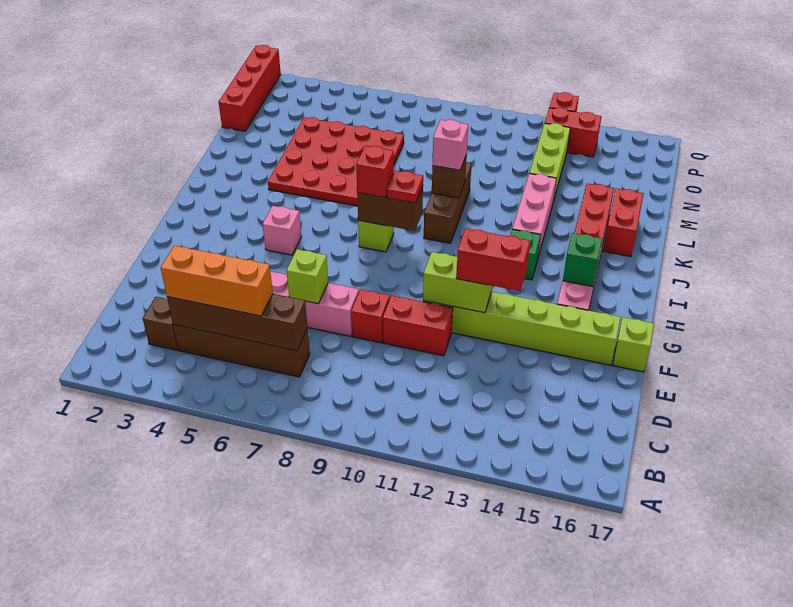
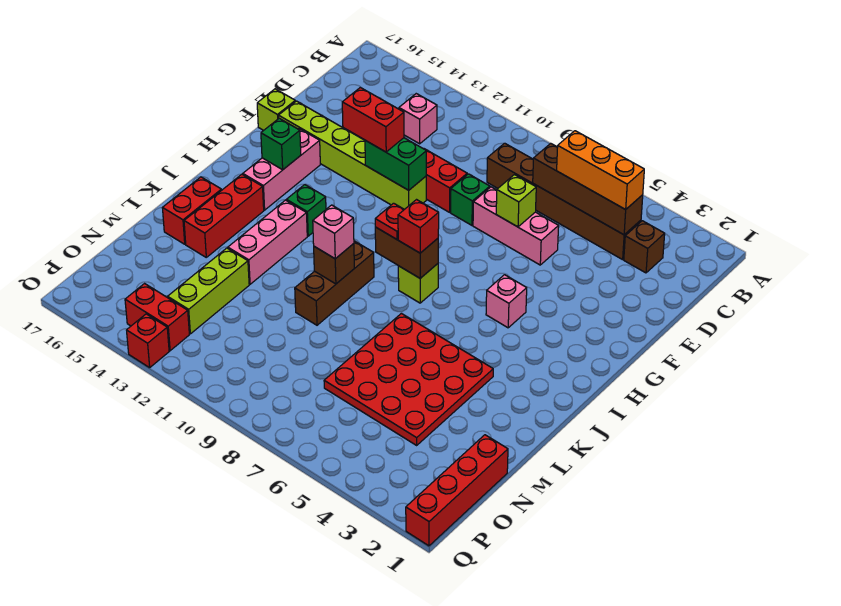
brown brick C4:C7 level 1 -> brown brick C4:C9 level 1
none -> pink brick C13 level 1
red brick E9 level 1 -> green brick E9 level 1
lime brick F11:F12 level 2 -> green brick F11:F12 level 2

